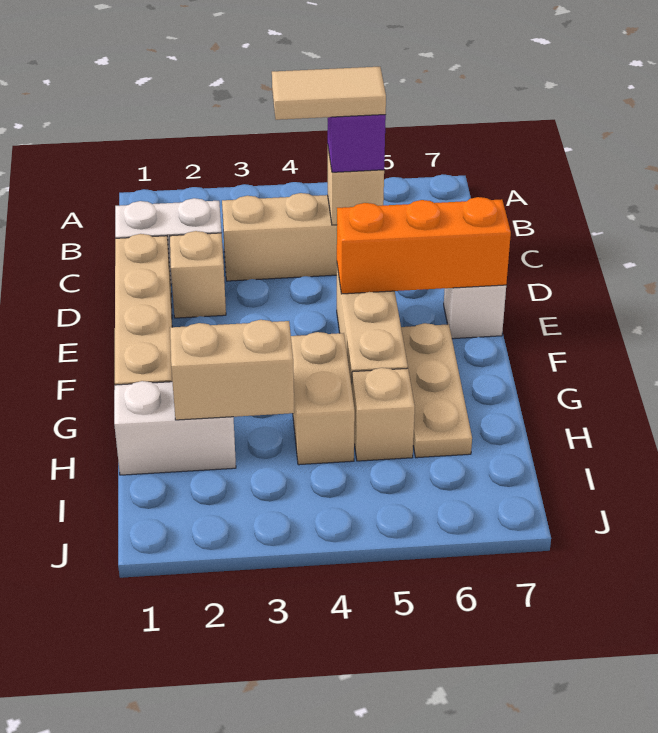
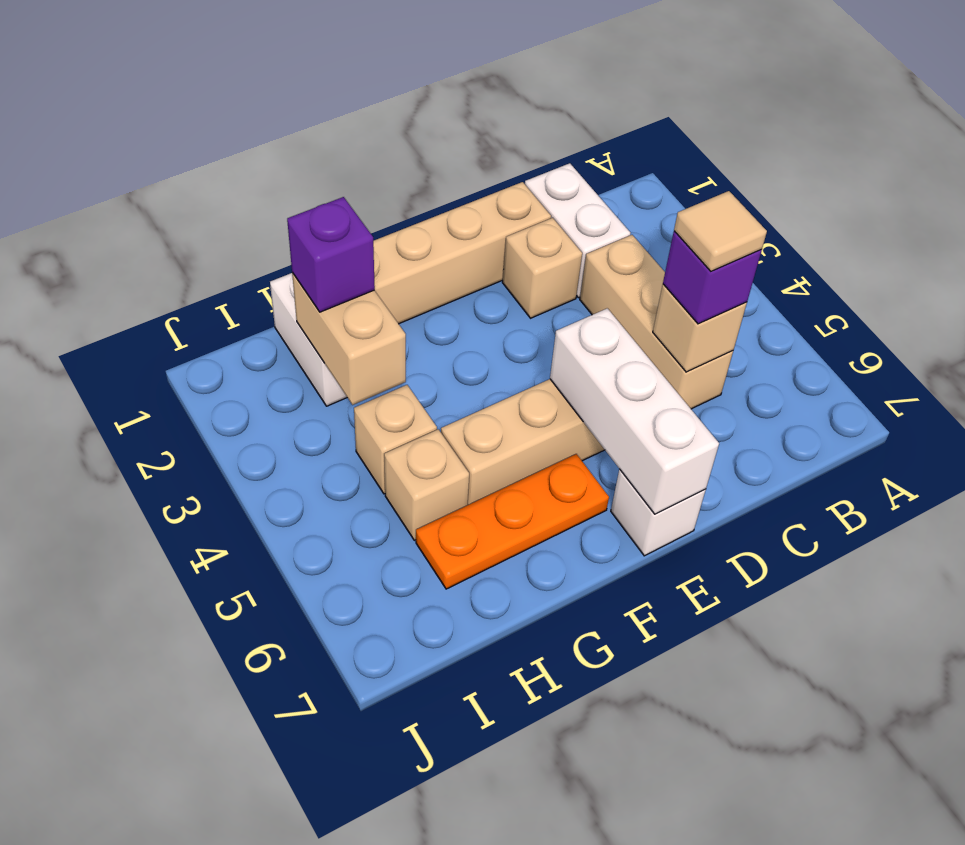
tan tile C4:C5 level 4 -> tan tile C5 level 4
orange brick E5:E7 level 2 -> white brick E5:E7 level 2
tan plate F6:H6 level 1 -> orange plate F6:H6 level 1
tan brick G4:H4 level 1 -> tan brick H4 level 1
none -> purple brick H2 level 3

